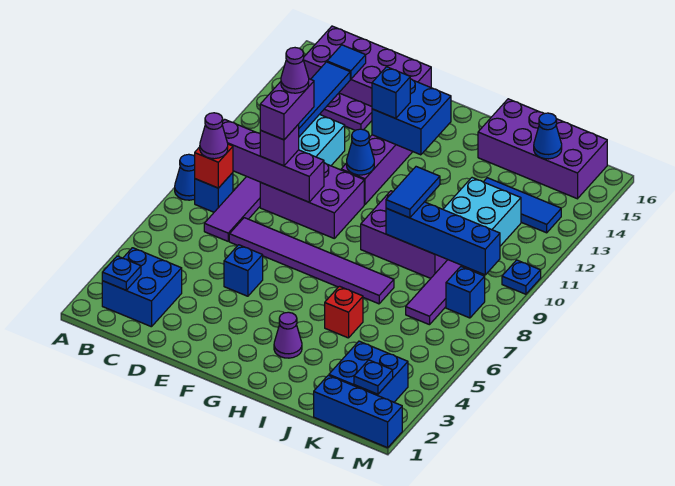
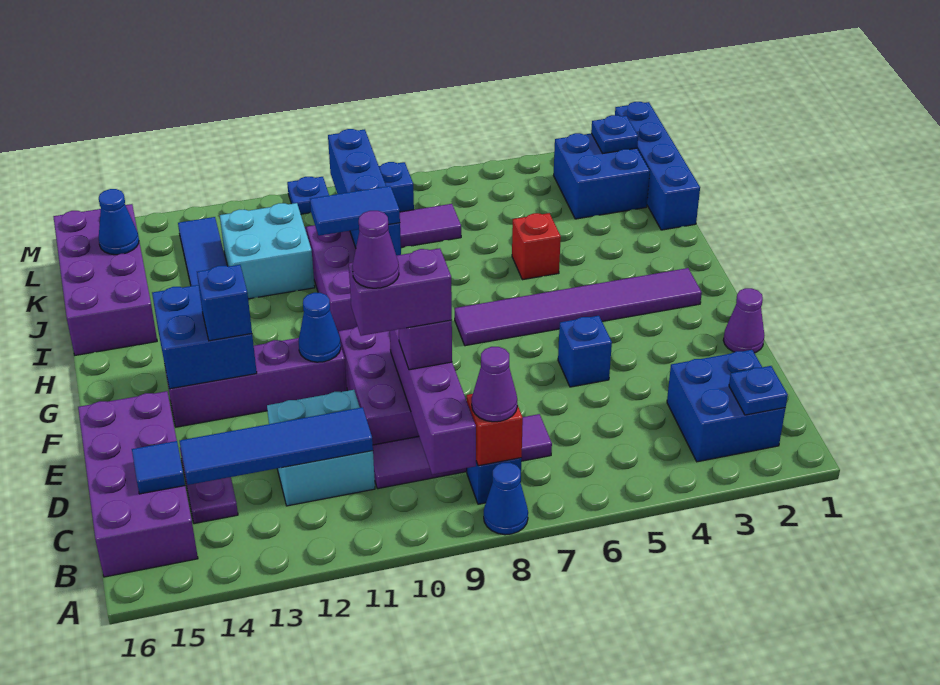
purple tile D7:I7 level 1 -> purple tile G2:G7 level 1
purple cone H3 level 1 -> purple cone E1 level 1
blue brick K1:M1 level 1 -> blue brick J1:M1 level 1

